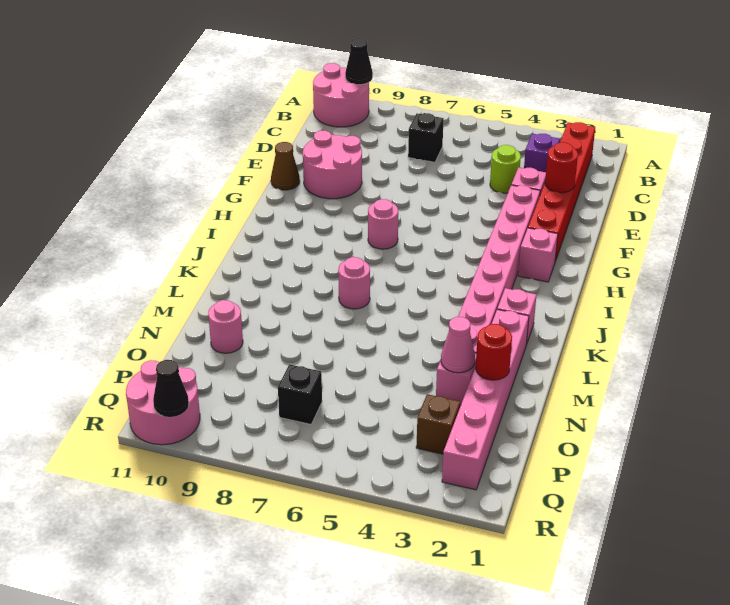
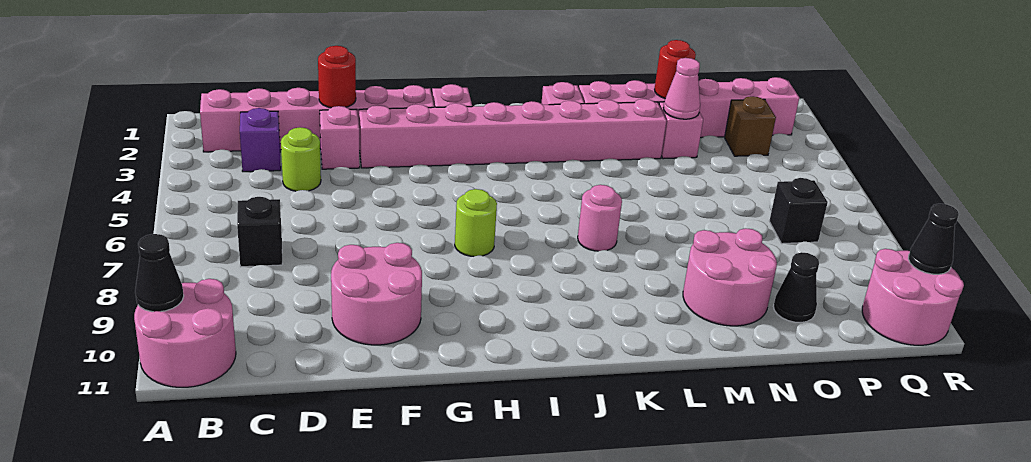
red brick B2:G2 level 1 -> pink brick B2:G2 level 1
brown cone F11 level 1 -> none
pink round brick H7 level 1 -> lime round brick H7 level 1
pink round brick N10 level 1 -> pink round brick M9:N10 level 1
none -> black cone O10 level 1

